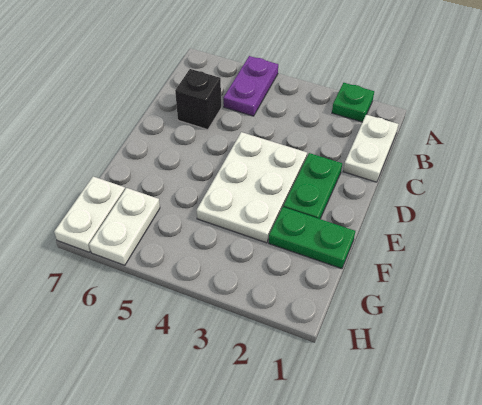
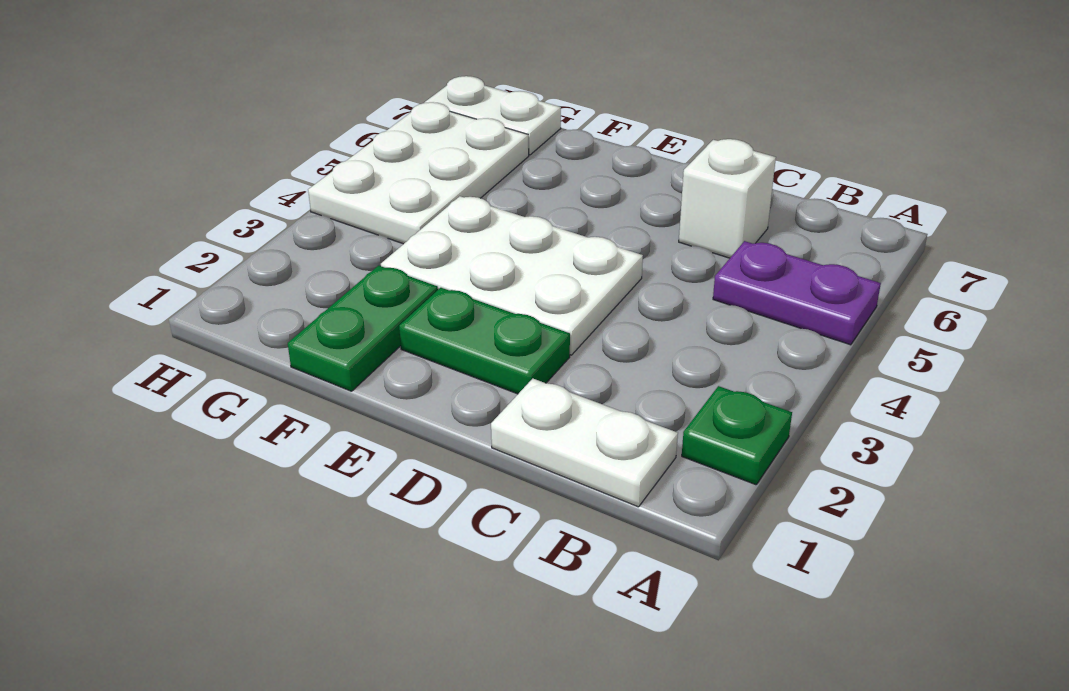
black brick C6 level 1 -> white brick C6 level 1
white plate G6:H6 level 1 -> white plate G4:H6 level 1

